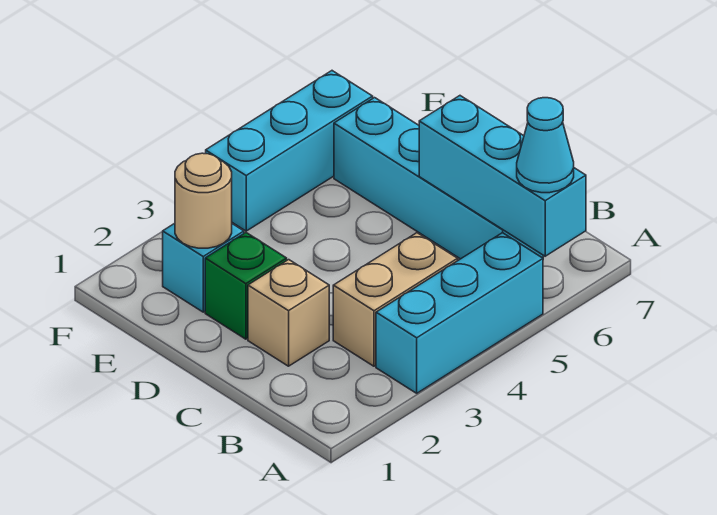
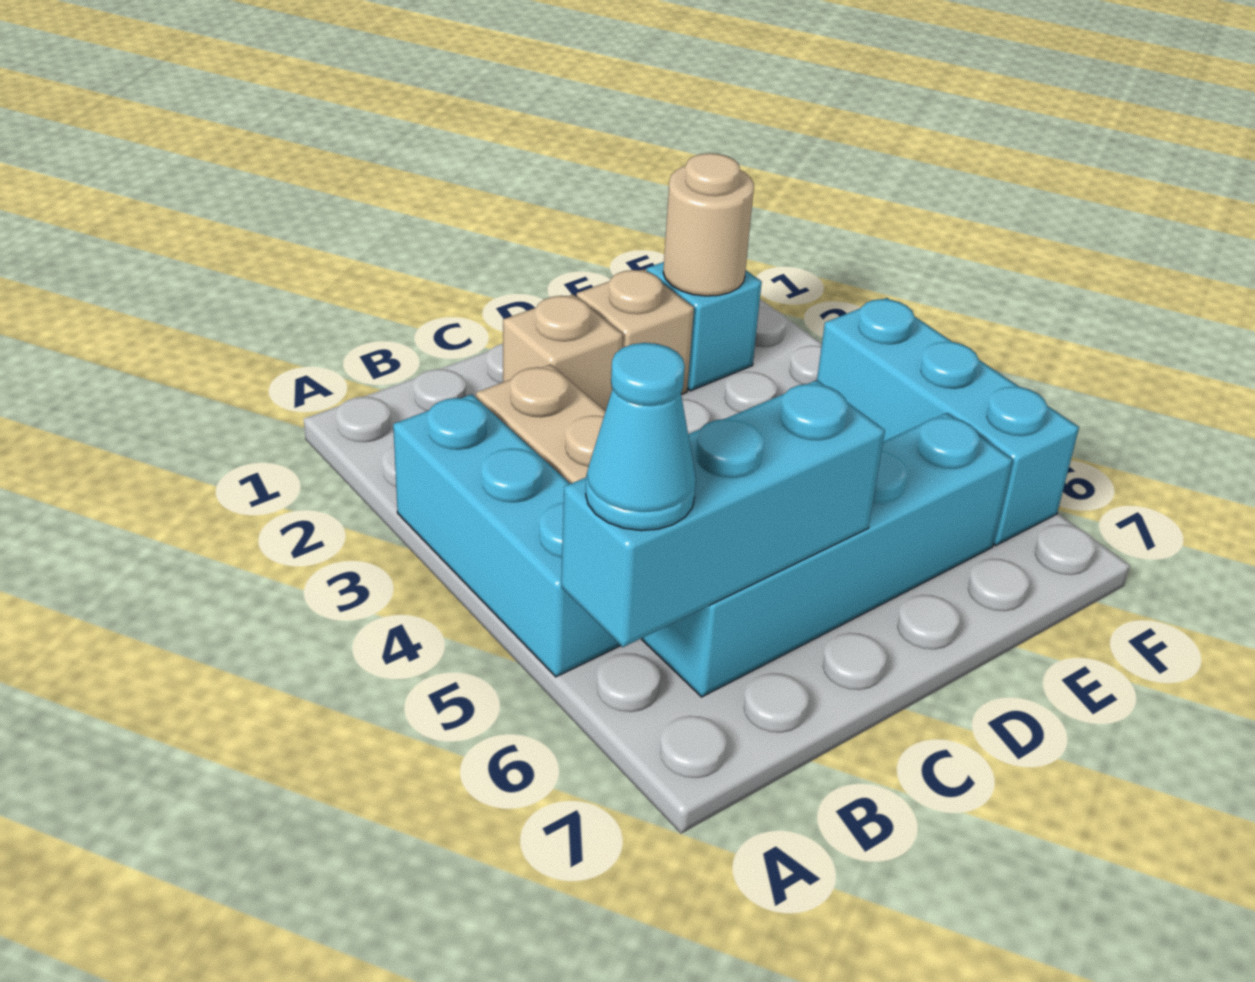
green brick D2 level 1 -> tan brick D2 level 1

